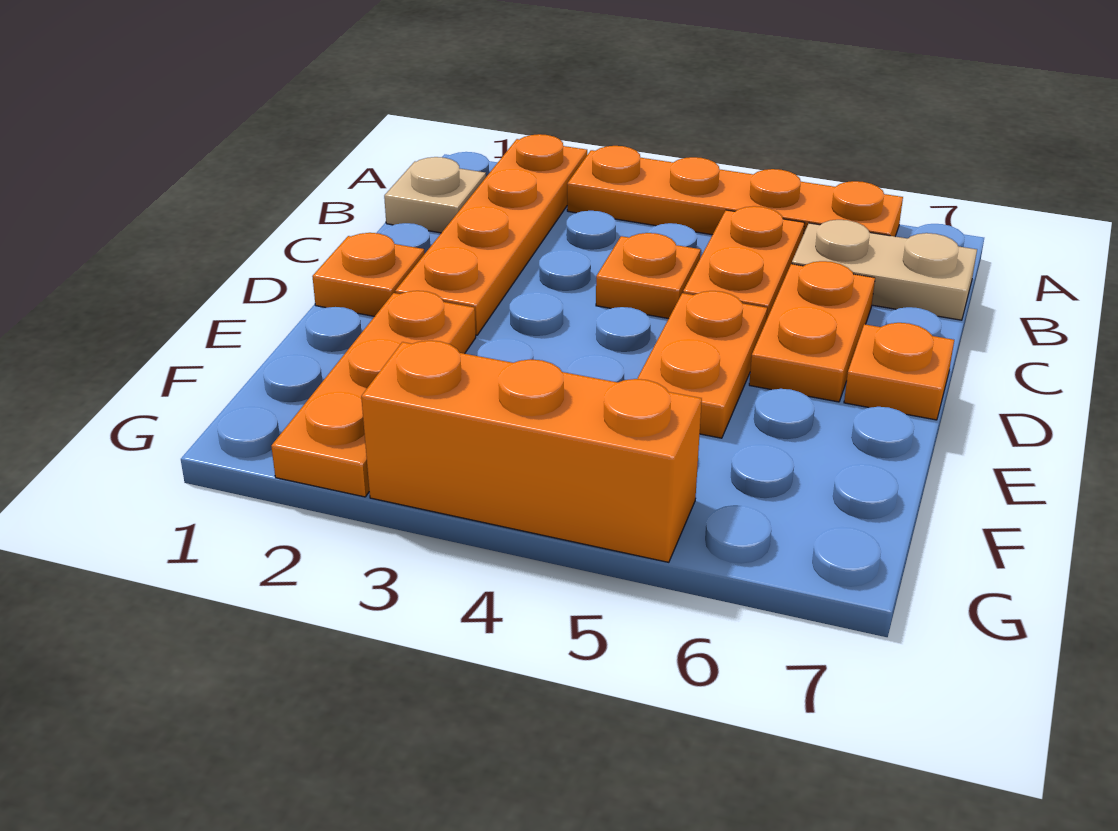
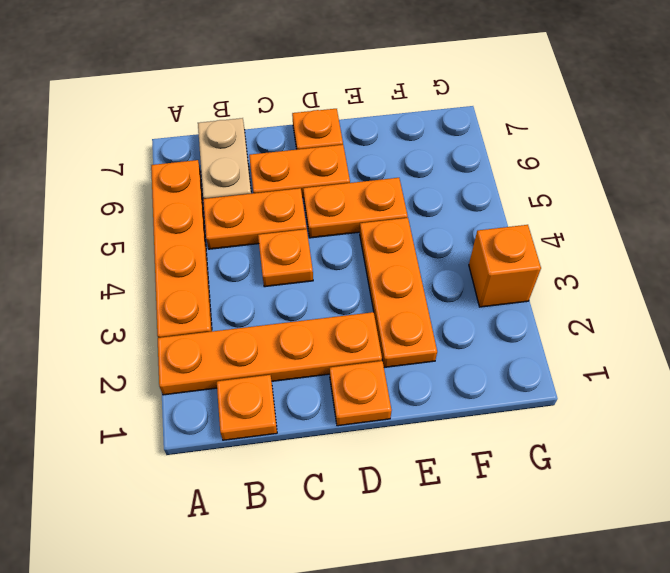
tan plate B1 level 1 -> orange plate B1 level 1
orange plate E2:G2 level 1 -> orange plate E2:E4 level 1
orange brick G3:G5 level 1 -> orange brick G3 level 1

